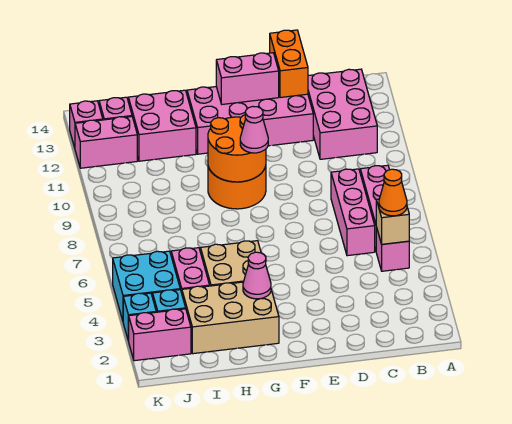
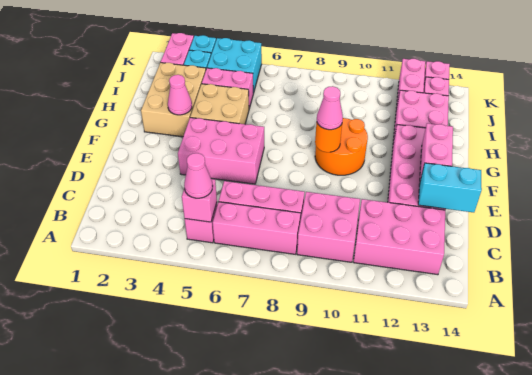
tan brick B5 level 2 -> pink brick B5 level 2
orange cone B5 level 3 -> pink cone B5 level 3
none -> pink brick B9:C10 level 1
orange brick D13:D14 level 2 -> cyan brick D13:D14 level 2
none -> pink brick E4:F6 level 1
orange round brick F9:G10 level 2 -> orange round brick F9 level 2

